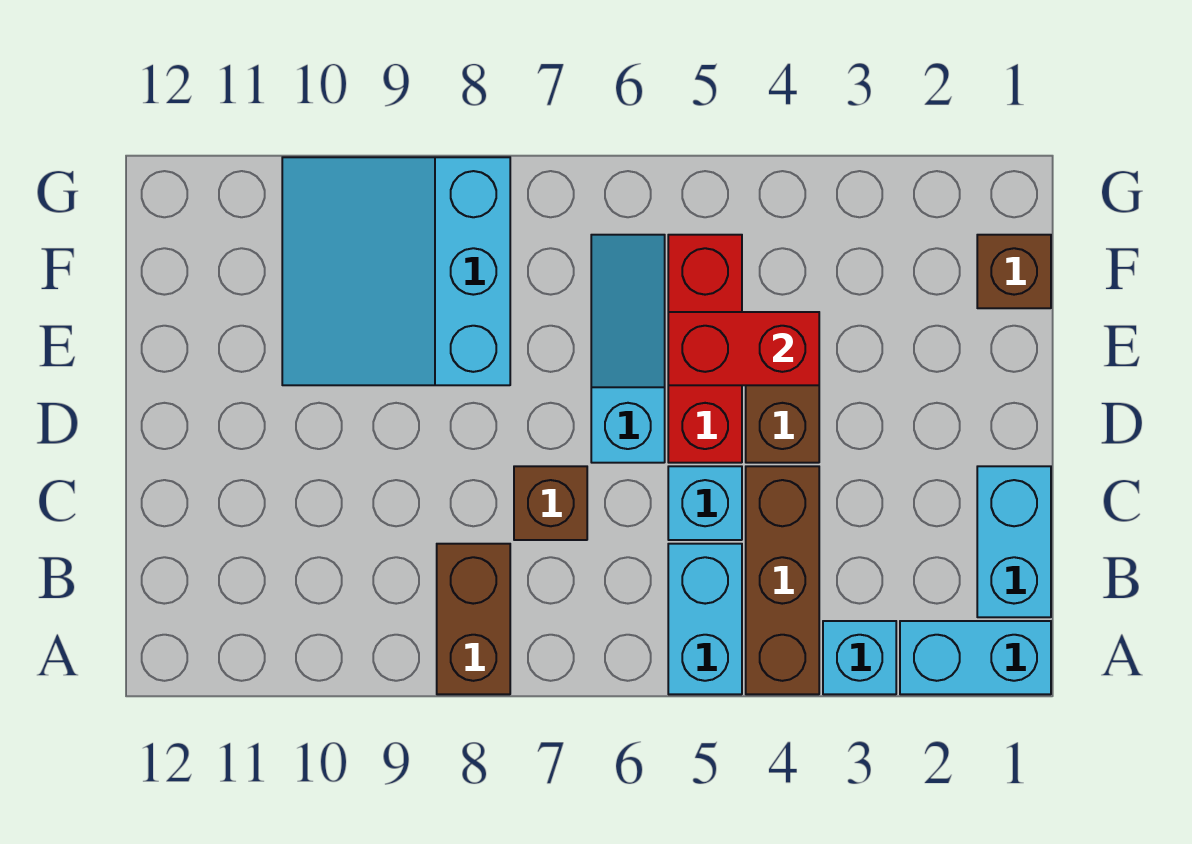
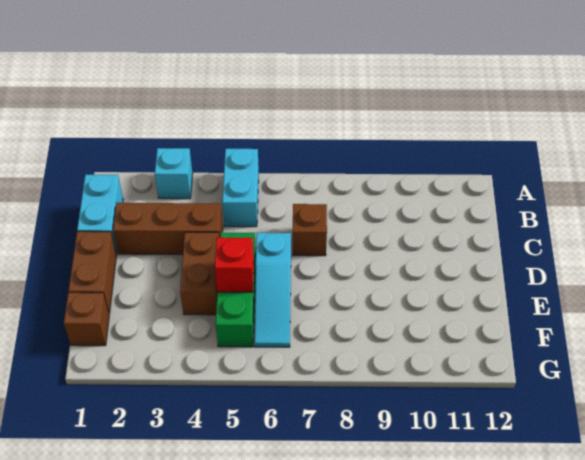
cyan brick A1:A2 level 1 -> none
brown brick A4:C4 level 1 -> brown brick C2:C4 level 1
brown brick A8:B8 level 1 -> brown brick D1:E1 level 1
cyan brick C5 level 1 -> none
red brick D5:F5 level 1 -> green brick D5:F5 level 1
red brick E4:E5 level 2 -> red brick E5 level 2
cyan slope E8:G10 level 1 top 8 -> none

